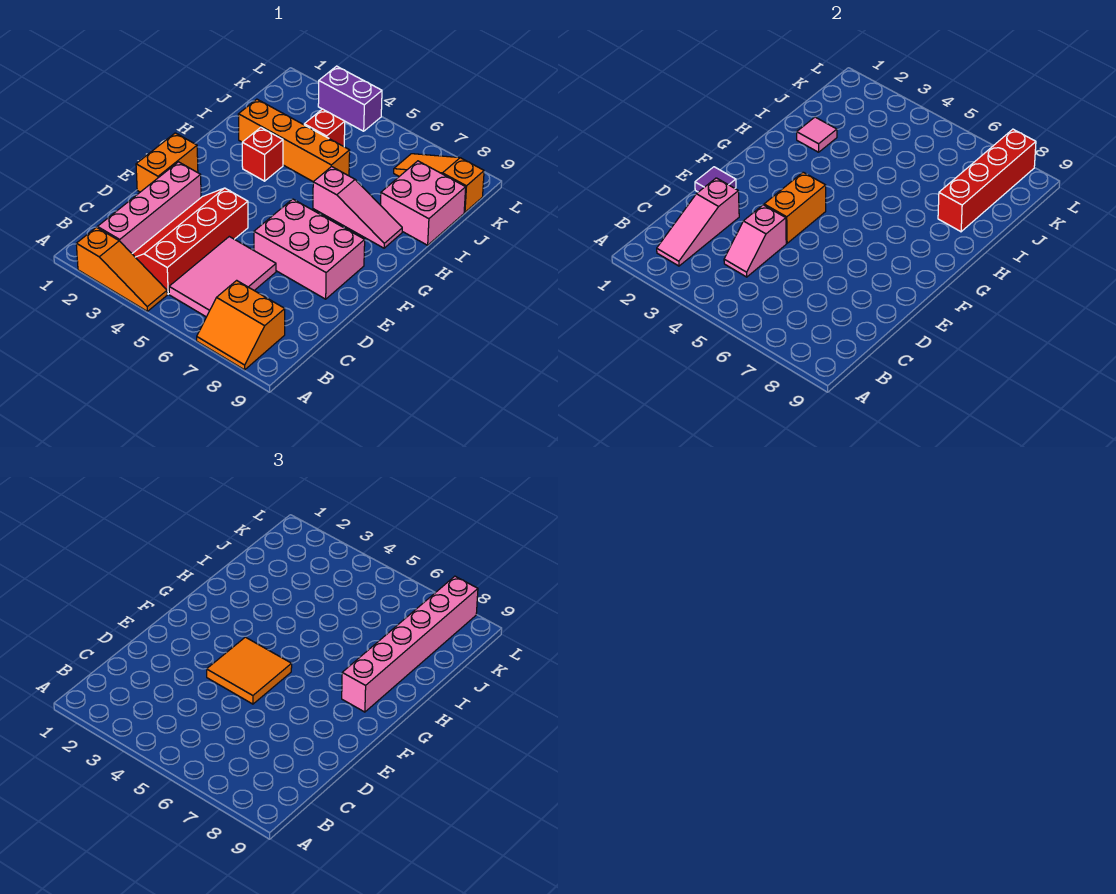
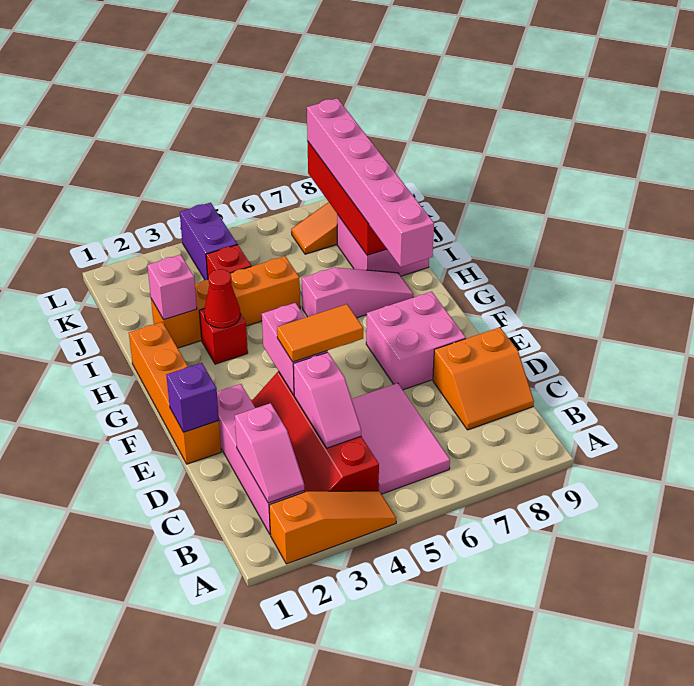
orange slope A7:B8 level 1 top B -> orange slope C8:D9 level 1 top D
pink slope B2:D2 level 2 top D -> pink slope B2:C2 level 2 top C
orange brick E1:F1 level 1 -> orange brick E1:H1 level 1
purple tile E1 level 2 -> purple brick E1 level 2
orange brick E4:F4 level 2 -> pink brick E4:F4 level 2
orange tile E4:F5 level 3 -> orange tile E4:E5 level 3
pink brick E6:F8 level 1 -> pink brick E7:F8 level 1
none -> red cone H3 level 2
pink tile I2 level 2 -> pink brick I2 level 2
purple brick L3:L4 level 1 -> purple brick K4:L4 level 1

